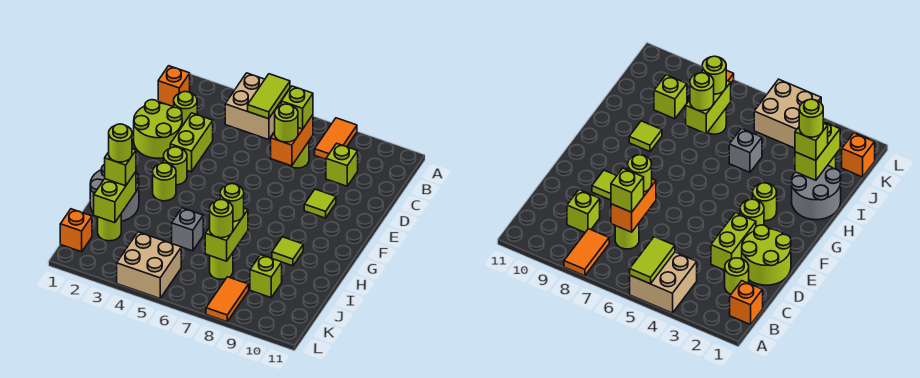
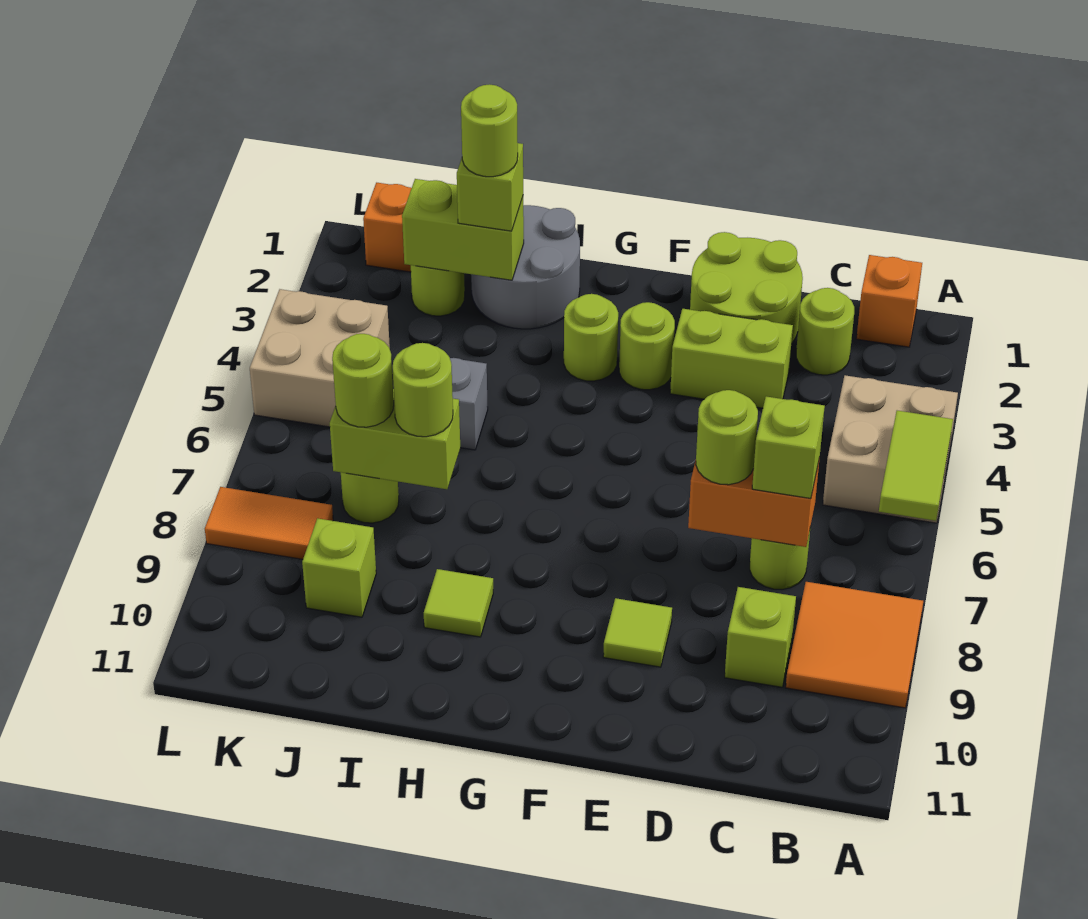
lime tile A5:B5 level 2 -> lime tile A5:A6 level 2
orange tile A8:B8 level 1 -> orange tile A8:B9 level 1

